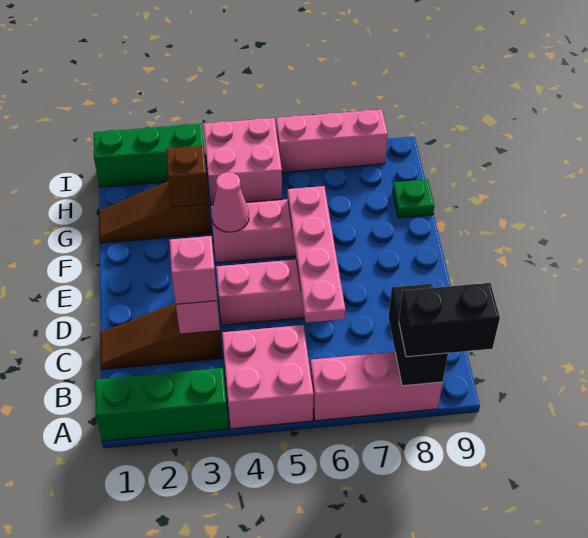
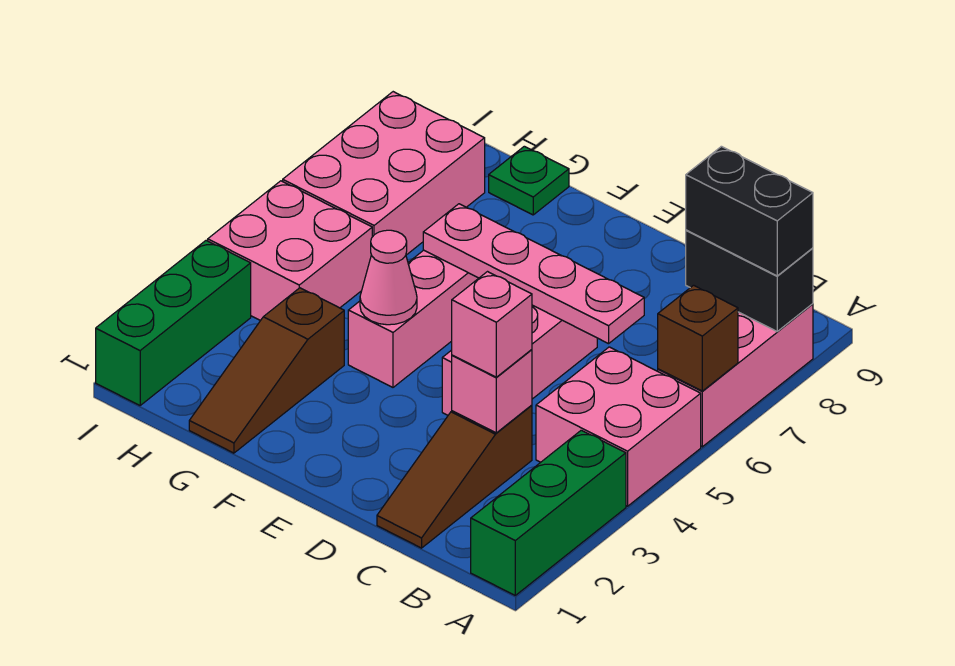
black brick A8:A9 level 3 -> black brick A8:B8 level 3
brown brick G3 level 2 -> brown brick A6 level 2
pink brick I6:I8 level 1 -> pink brick H6:I8 level 1

